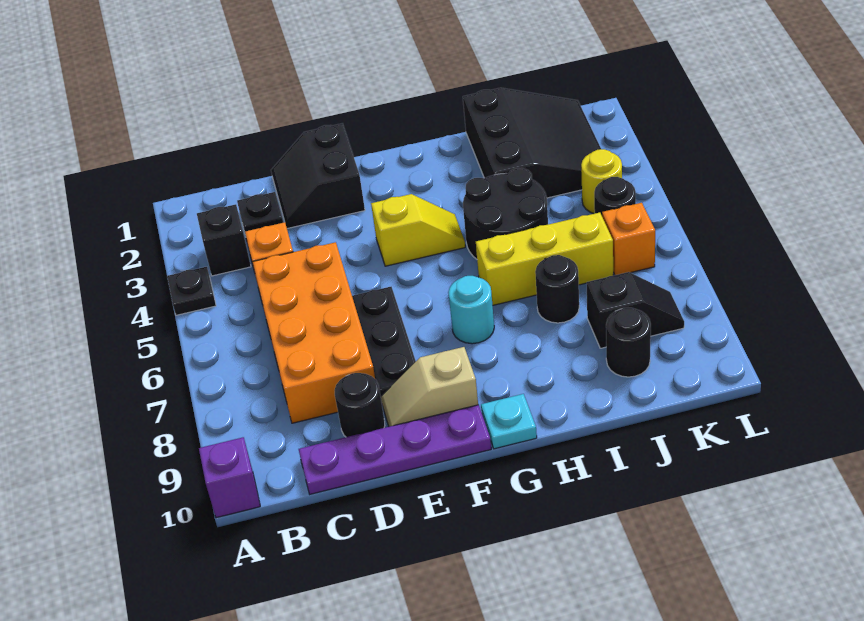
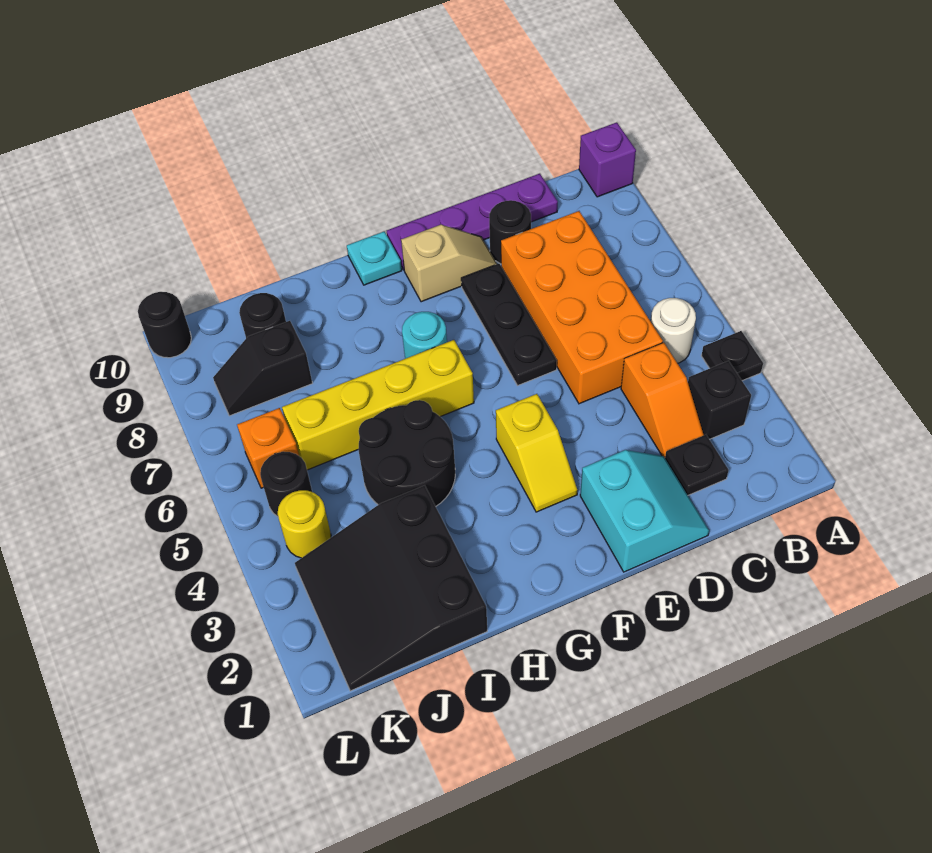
none -> white round brick B5 level 1
black slope D1:E2 level 1 top E -> cyan slope D1:E2 level 1 top E
yellow slope F4:G4 level 1 top F -> yellow slope F3:F4 level 1 top 4
yellow brick H6:J6 level 1 -> yellow brick G6:J6 level 1
black round brick I7 level 1 -> black round brick L10 level 1

